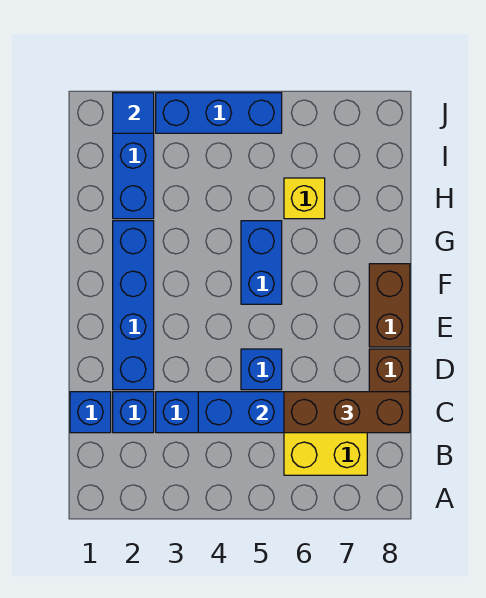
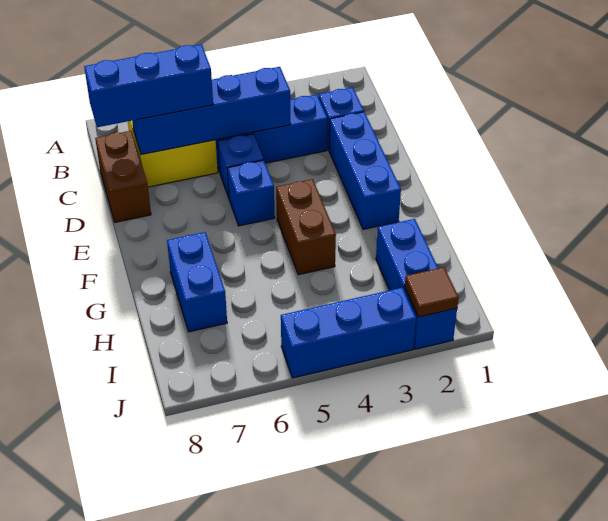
blue brick C1 level 1 -> blue brick E5 level 1
brown brick C6:C8 level 3 -> blue brick C6:C8 level 3
blue brick D2:G2 level 1 -> blue brick D2:F2 level 1
brown brick E8:F8 level 1 -> brown brick F4:G4 level 1
blue brick F5:G5 level 1 -> blue brick G7:H7 level 1
yellow brick H6 level 1 -> none
blue tile J2 level 2 -> brown tile J2 level 2

